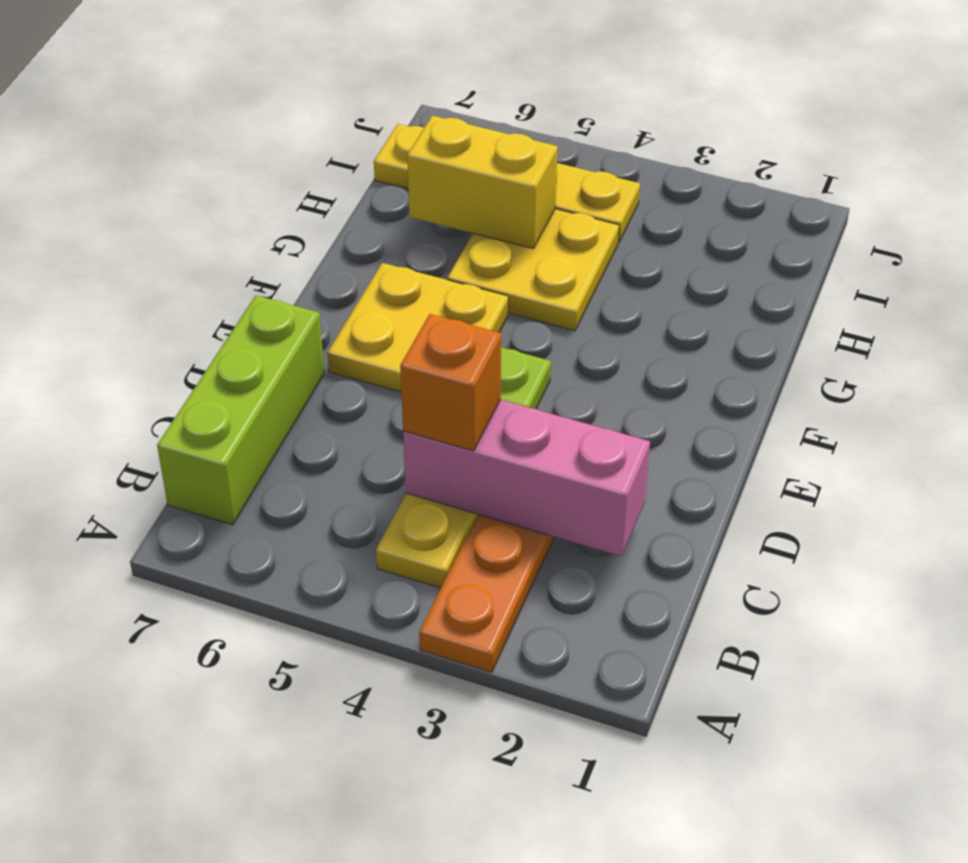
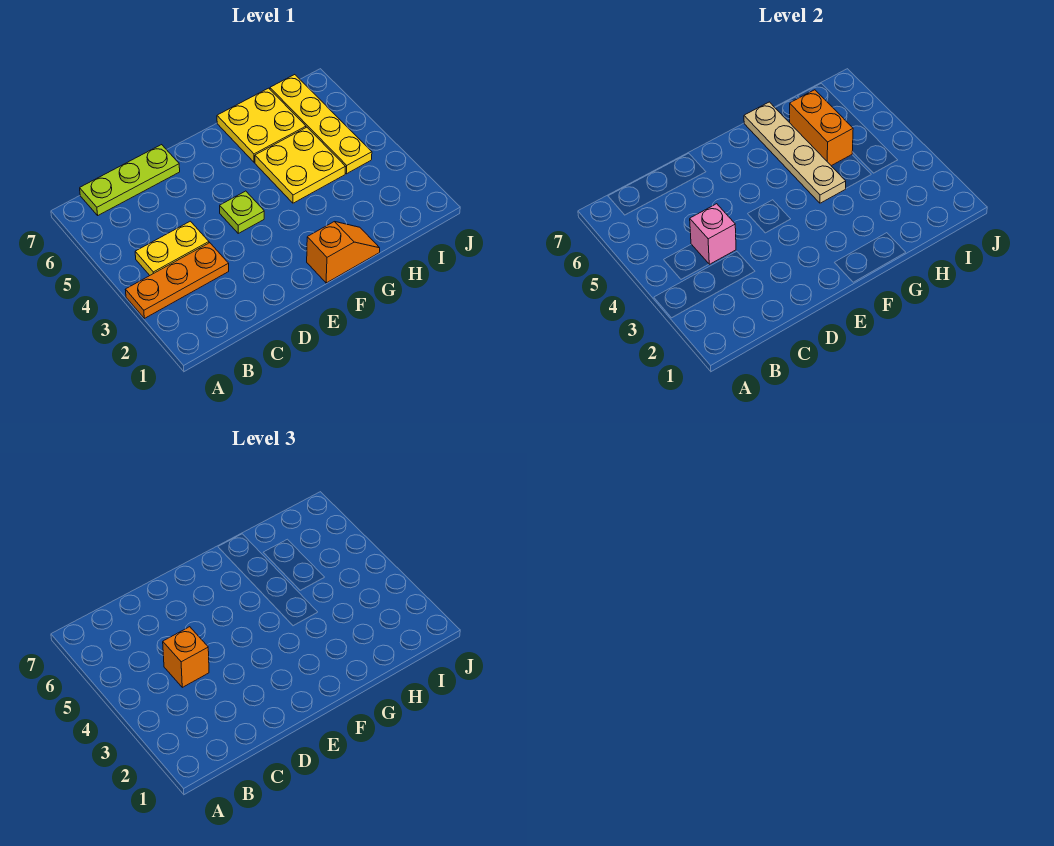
lime brick B7:D7 level 1 -> lime plate B7:D7 level 1
pink brick C2:C4 level 2 -> pink brick C4 level 2
yellow plate E5:F6 level 1 -> yellow plate G6:H7 level 1
none -> orange slope F1:G1 level 1 top F
none -> tan plate G4:G7 level 2
yellow brick H5:H6 level 2 -> orange brick H5:H6 level 2

